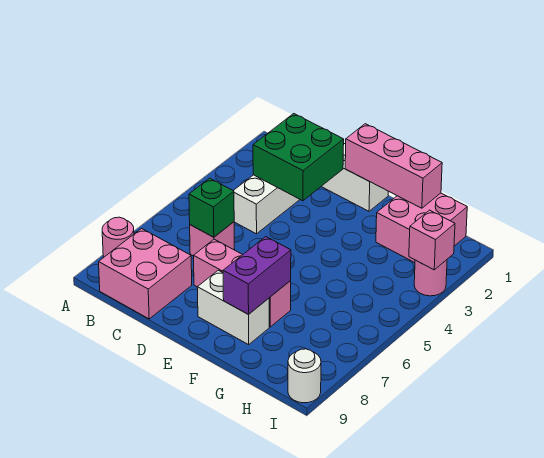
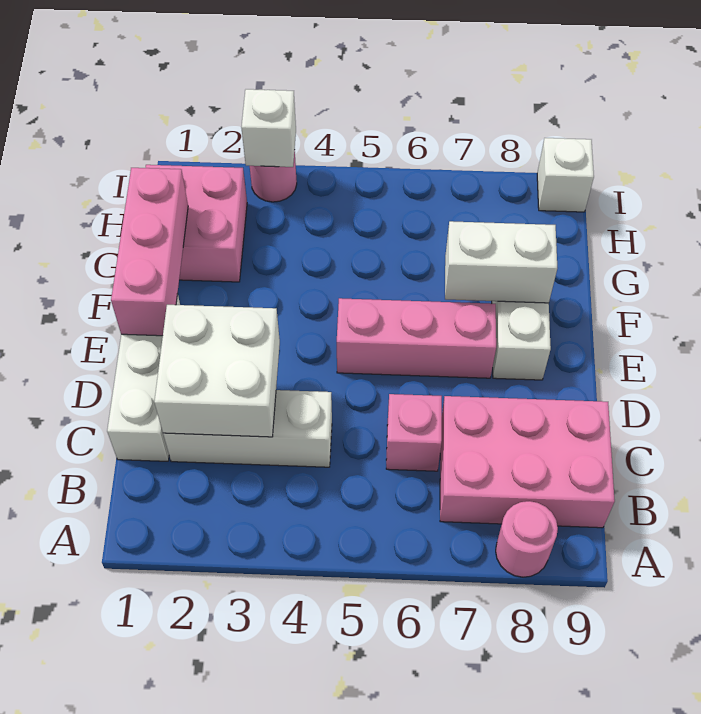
pink brick B8:C9 level 1 -> pink brick B7:C9 level 1
green brick C2:D3 level 2 -> white brick C2:D3 level 2
green brick C6 level 2 -> none
pink brick D7:F7 level 1 -> pink brick E5:E7 level 1
purple brick F7:F8 level 2 -> white brick F7:F8 level 2
pink brick I3 level 2 -> white brick I3 level 2
white round brick I9 level 1 -> white brick I9 level 1

